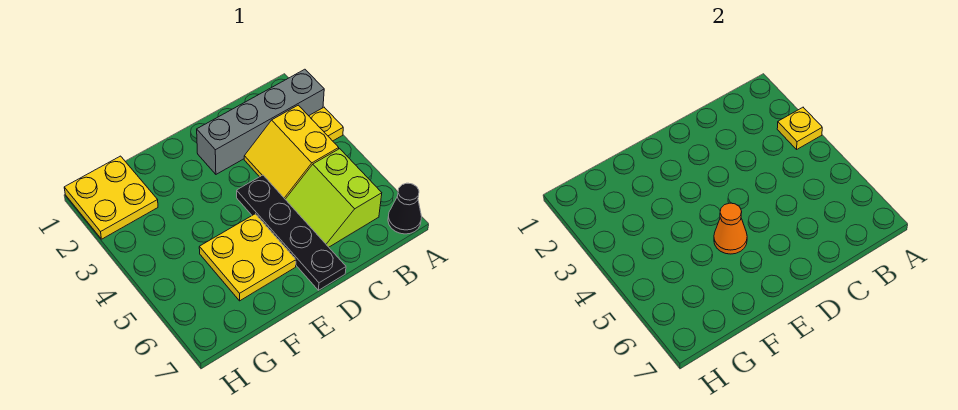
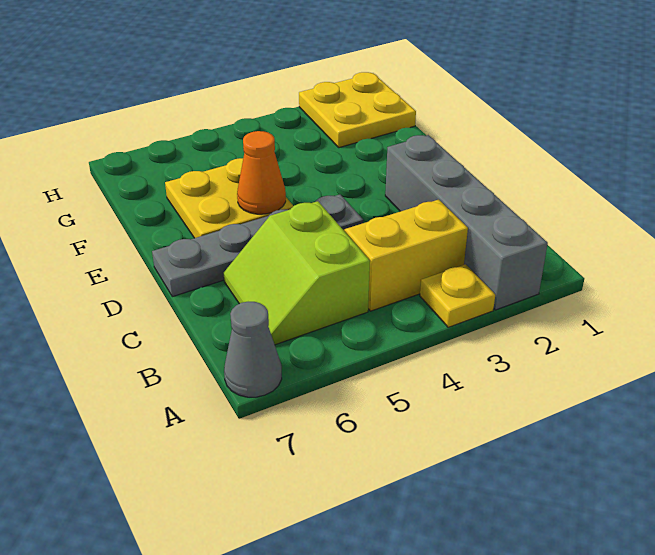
yellow plate A3 level 2 -> none
black cone A7 level 1 -> grey cone A7 level 1
lime slope B5:C6 level 1 top B -> lime slope B5:C6 level 1 top 5
black plate D4:D7 level 1 -> grey plate D4:D7 level 1

